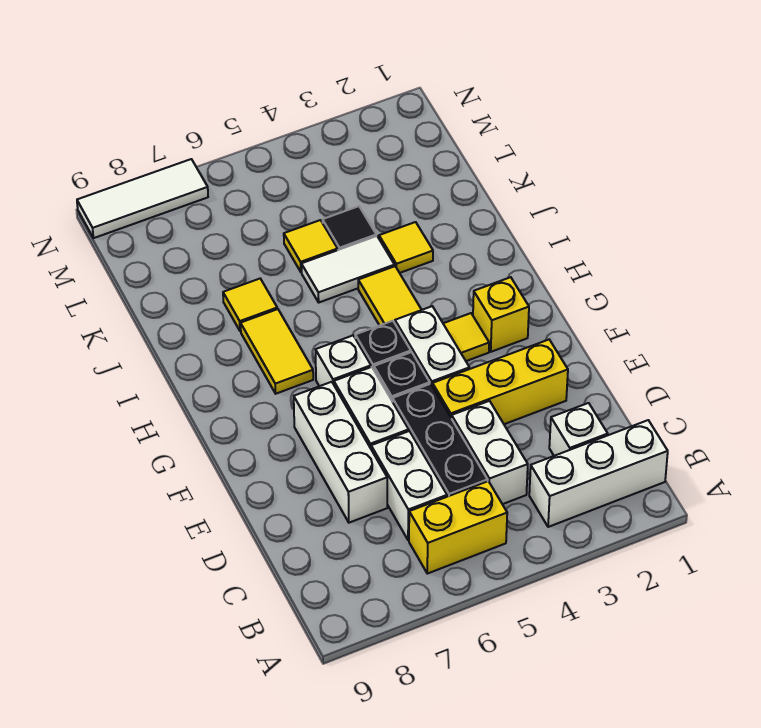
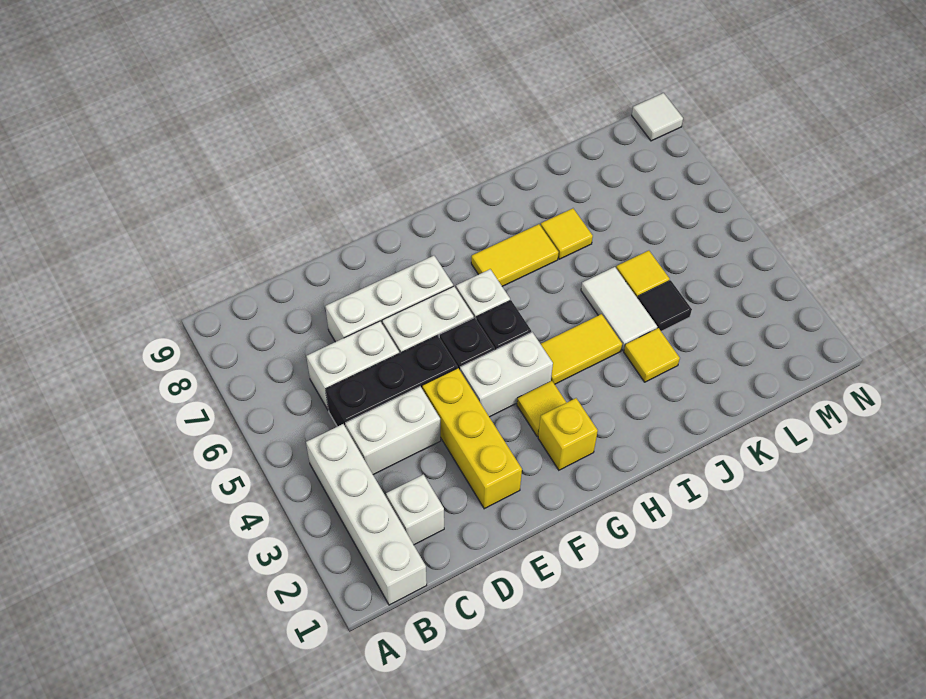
white brick B1:B3 level 1 -> white brick B1:B4 level 1
yellow brick B5:B6 level 1 -> none
white tile N7:N9 level 1 -> white tile N9 level 1

